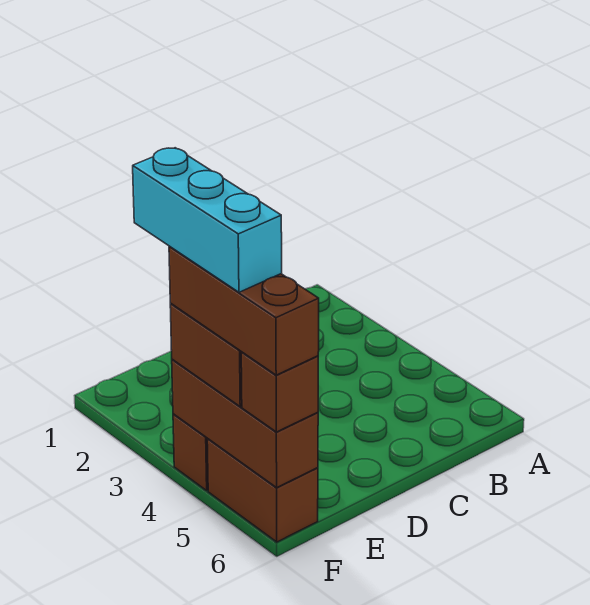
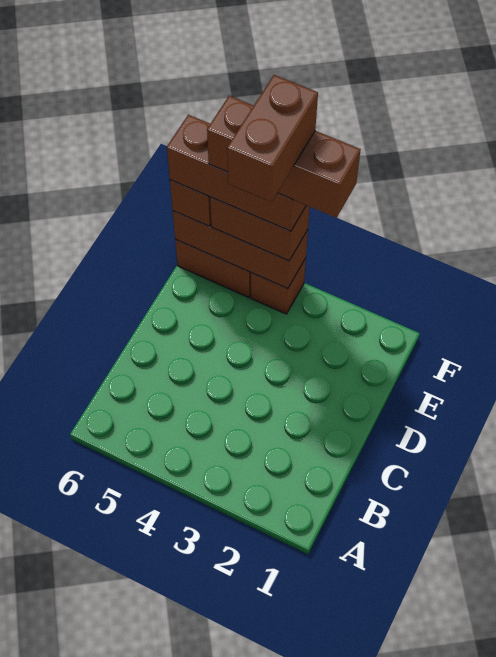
none -> brown brick E4:F4 level 6
cyan brick F3:F5 level 5 -> brown brick F3:F5 level 5

